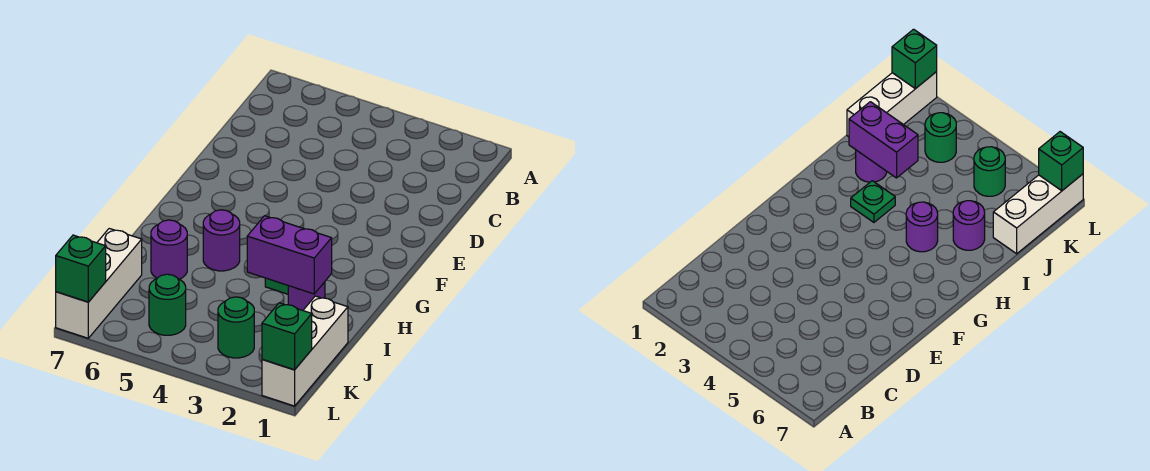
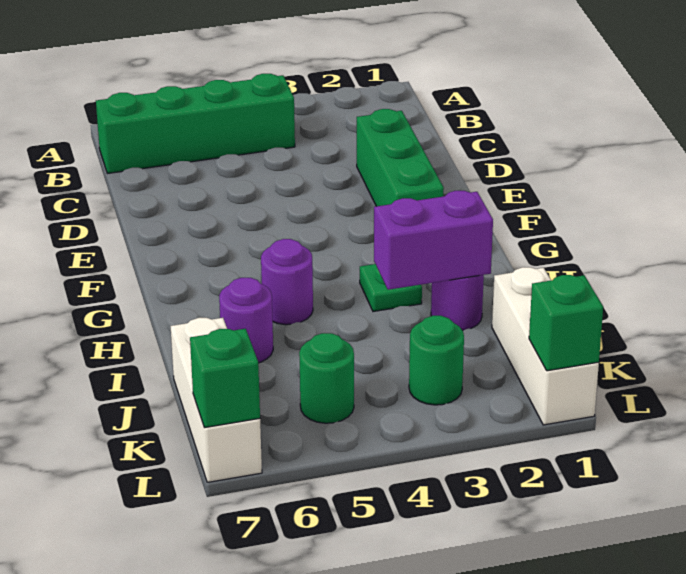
none -> green brick B4:B7 level 1
none -> green brick D2:F2 level 1

